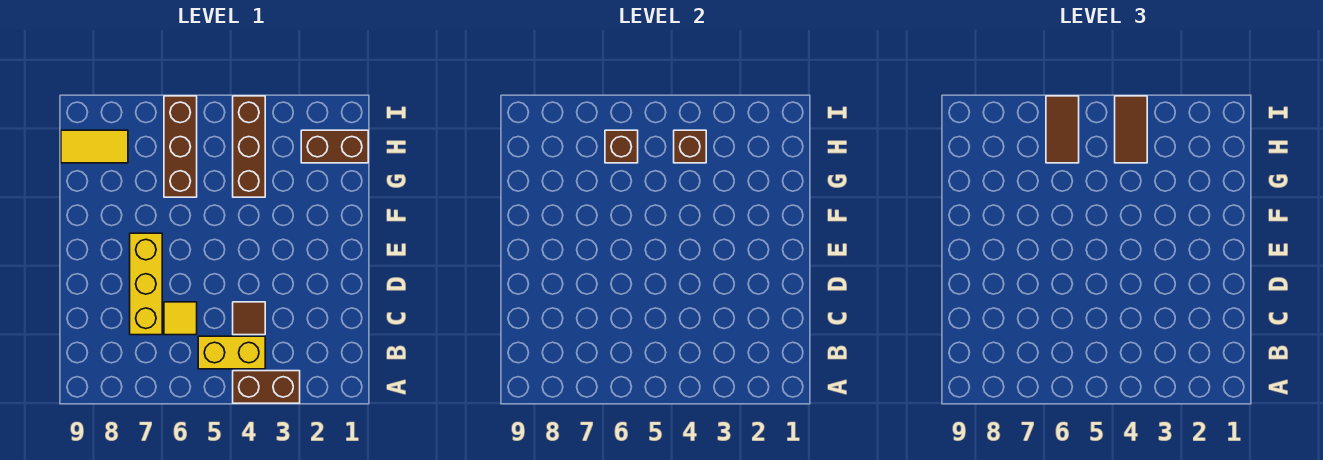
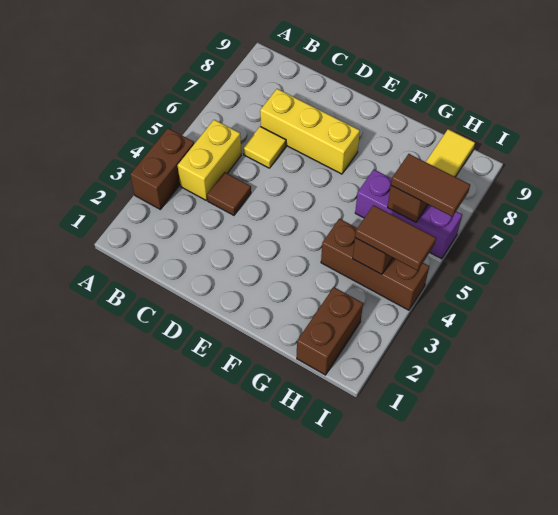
brown brick G6:I6 level 1 -> purple brick G6:I6 level 1

